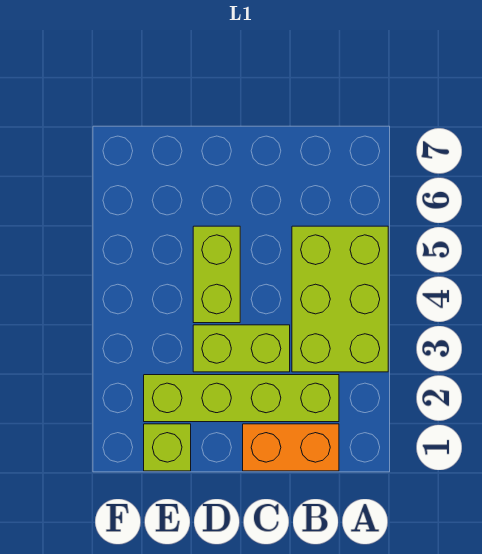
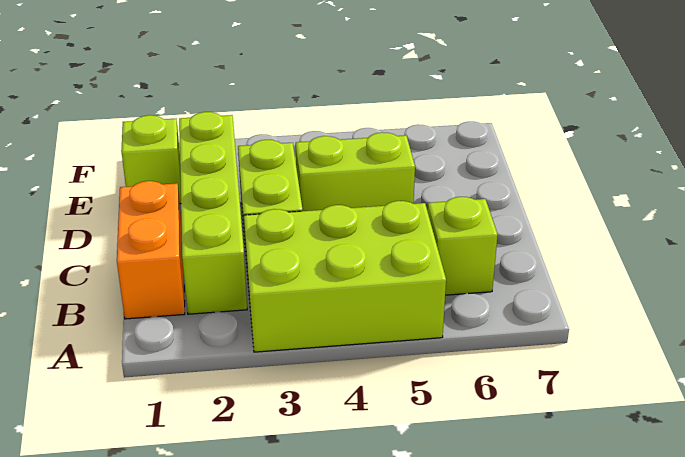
none -> lime brick B6 level 1

